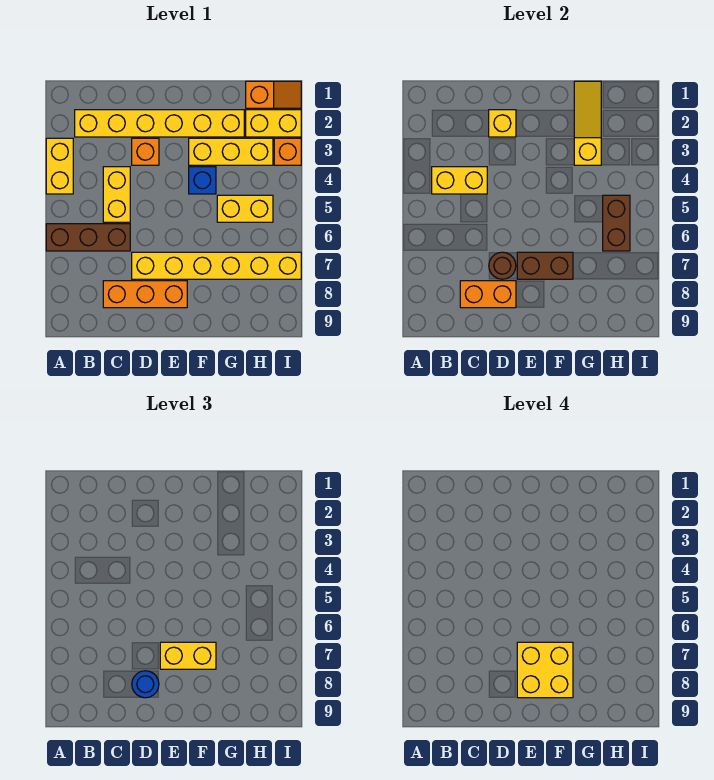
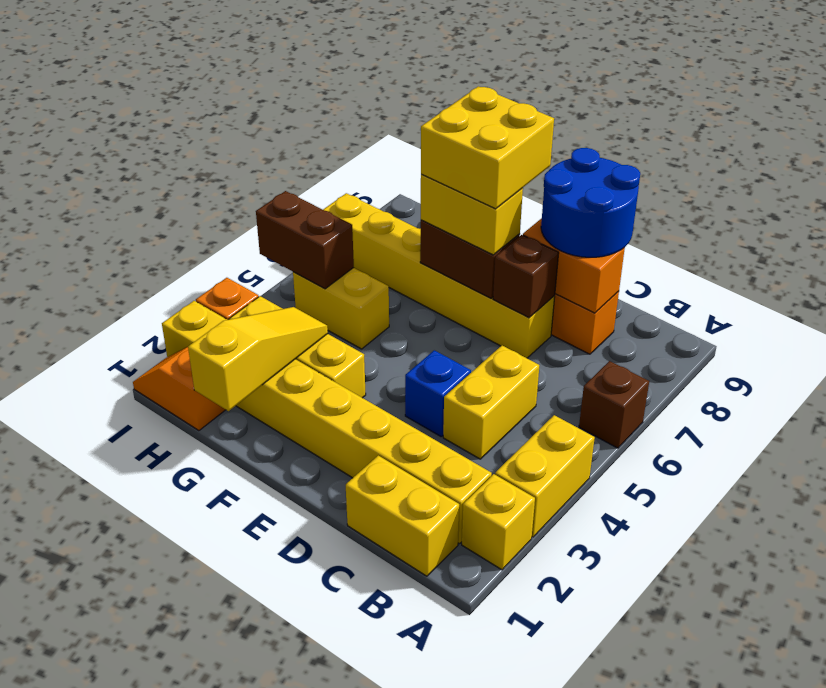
brown brick A6:C6 level 1 -> brown brick A6 level 1
yellow brick B4:C4 level 2 -> yellow brick B1:C1 level 1
yellow brick D2 level 2 -> yellow brick A2 level 1
orange brick D3 level 1 -> none
brown round brick D7 level 2 -> brown brick D7 level 2
blue round brick D8 level 3 -> blue round brick C8:D9 level 3
blue brick F4 level 1 -> blue brick D4 level 1
yellow slope G1:G3 level 2 top 3 -> yellow slope G1:G3 level 2 top 1
brown brick H5:H6 level 2 -> brown brick H5:I5 level 2

